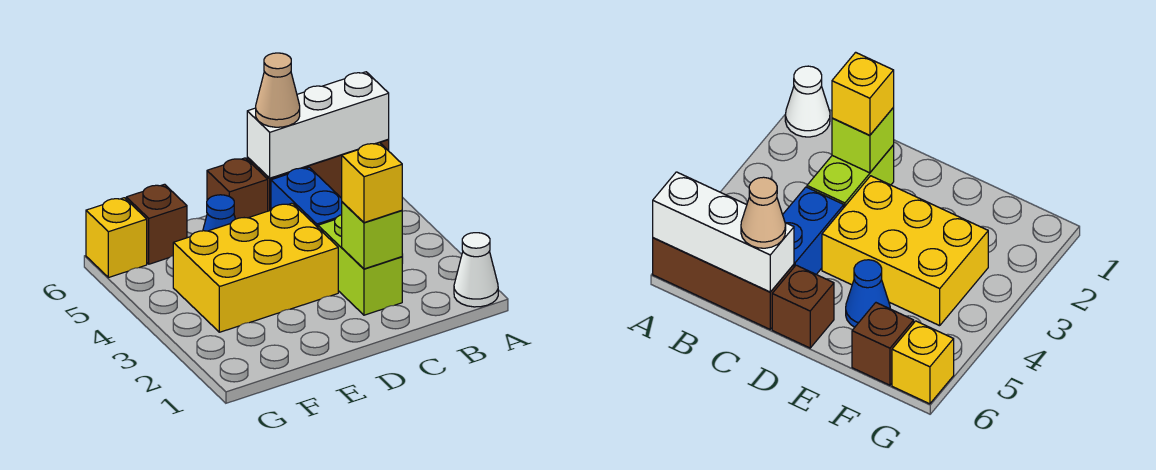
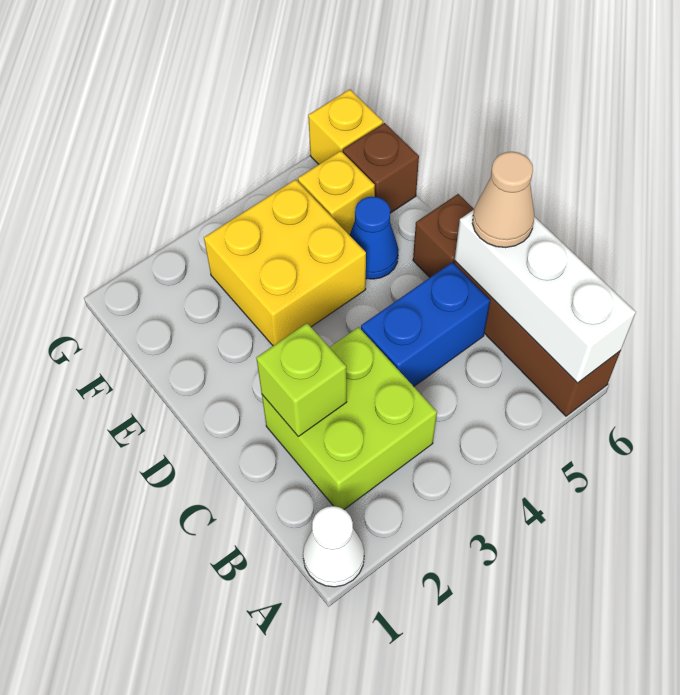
lime brick C2:C3 level 1 -> lime brick B2:C3 level 1
yellow brick C2 level 3 -> yellow brick F5 level 1
yellow brick D3:F4 level 1 -> yellow brick E3:F4 level 1

